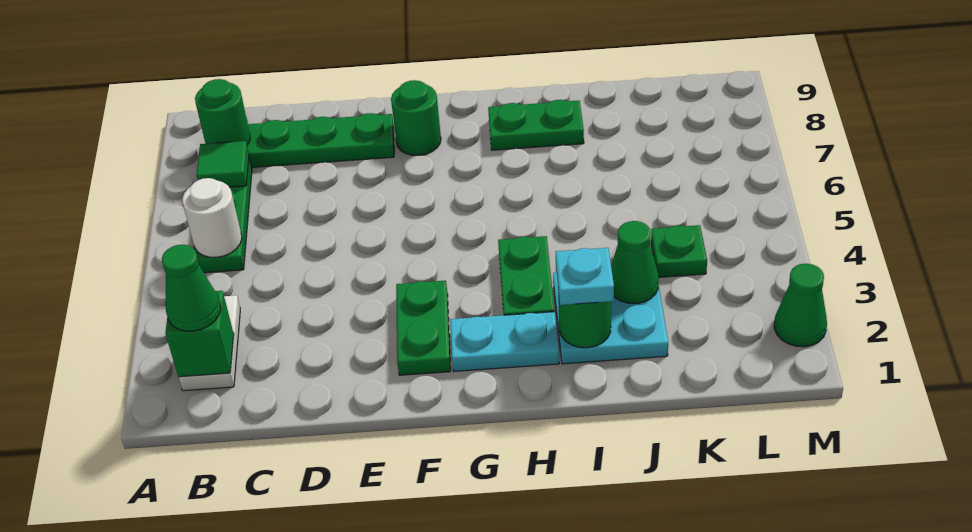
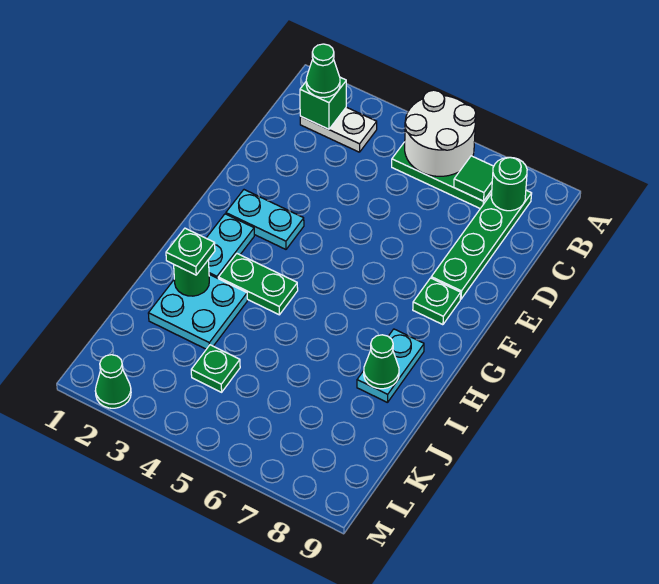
white round brick B5 level 2 -> white round brick A5:B6 level 2
green plate F2:F3 level 1 -> cyan plate F2:F3 level 1
green round brick F8 level 1 -> green plate F8 level 1
green plate H8:I8 level 1 -> cyan plate H8:I8 level 1
cyan plate I2 level 3 -> green plate I2 level 3
green cone J3 level 2 -> green cone I8 level 2

